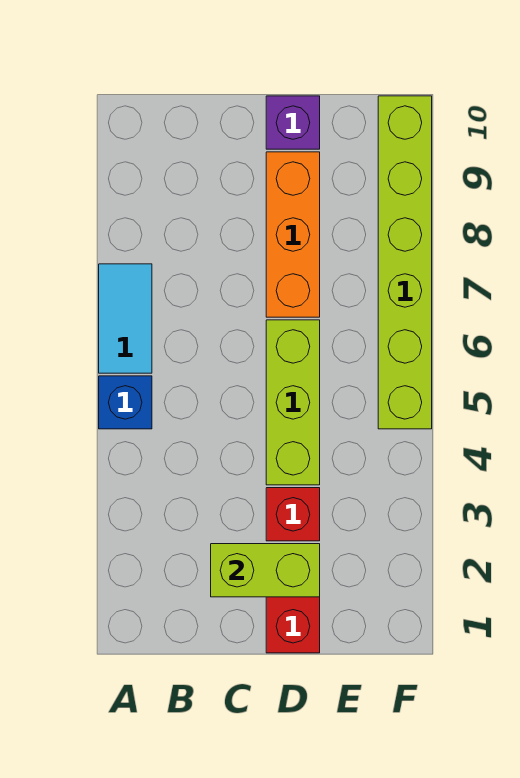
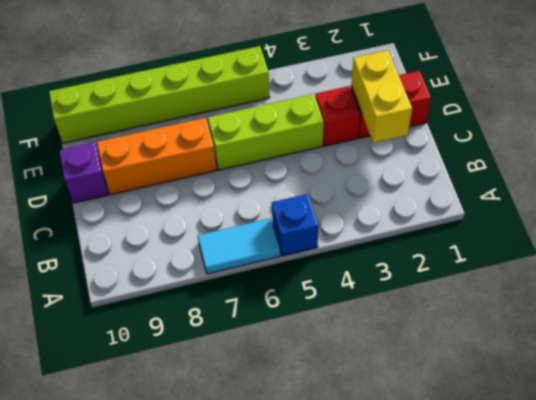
lime brick C2:D2 level 2 -> yellow brick C2:D2 level 2

